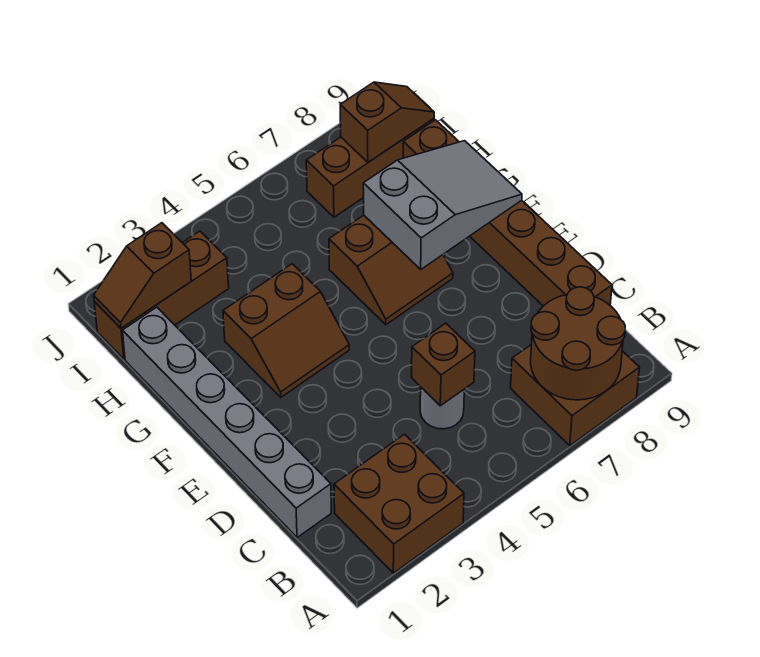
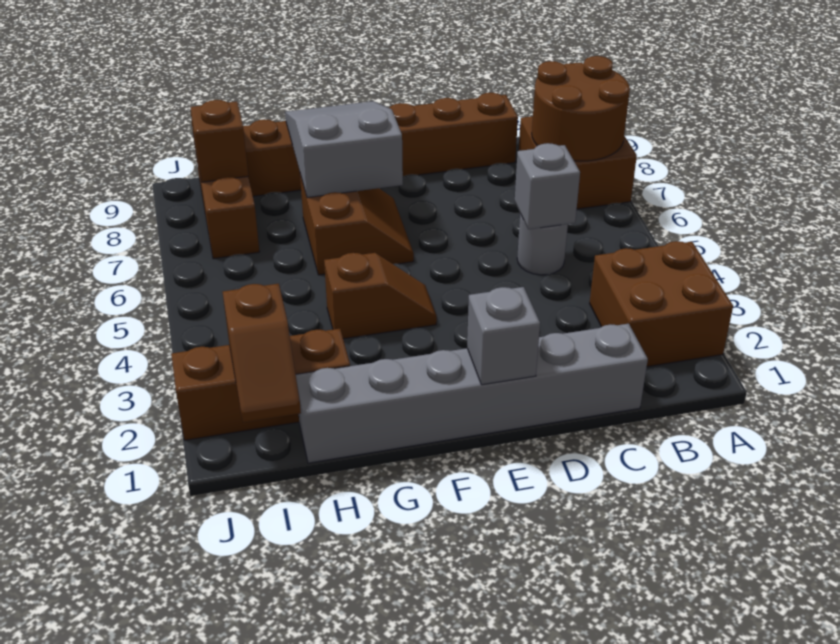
brown brick C5 level 2 -> grey brick C5 level 2
none -> grey brick E1 level 2
brown slope F3:G4 level 1 top G -> brown slope F4:G4 level 1 top G
brown brick I1:I3 level 1 -> brown brick H2:J2 level 1

